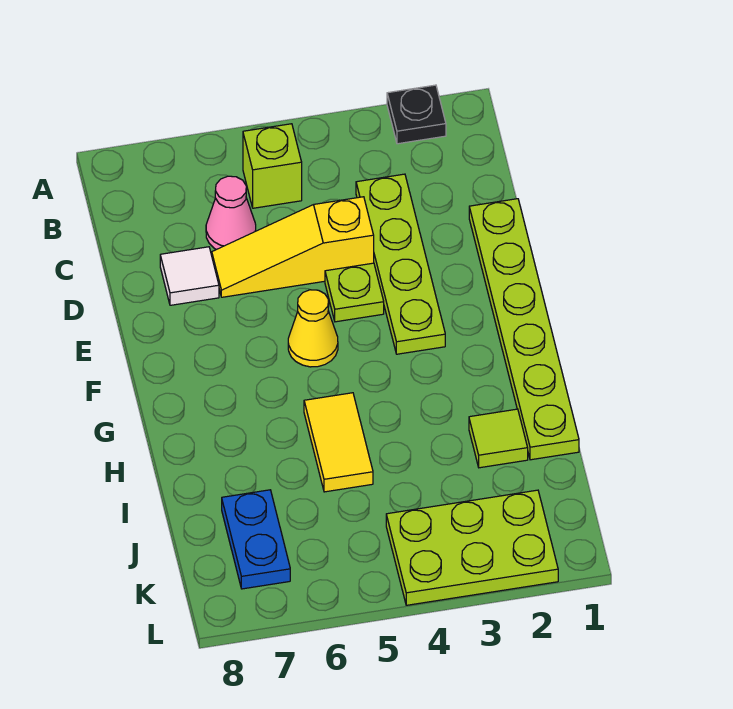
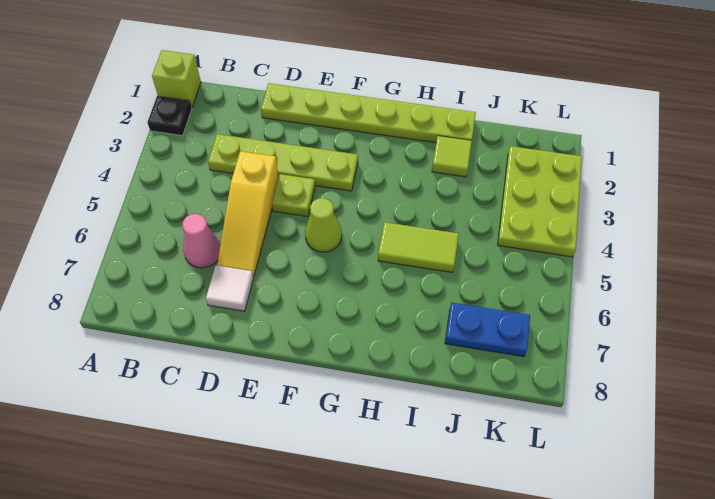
lime brick B5 level 1 -> lime brick A1 level 1
yellow cone F5 level 1 -> lime cone F5 level 1
yellow tile H5:I5 level 1 -> lime tile H5:I5 level 1

